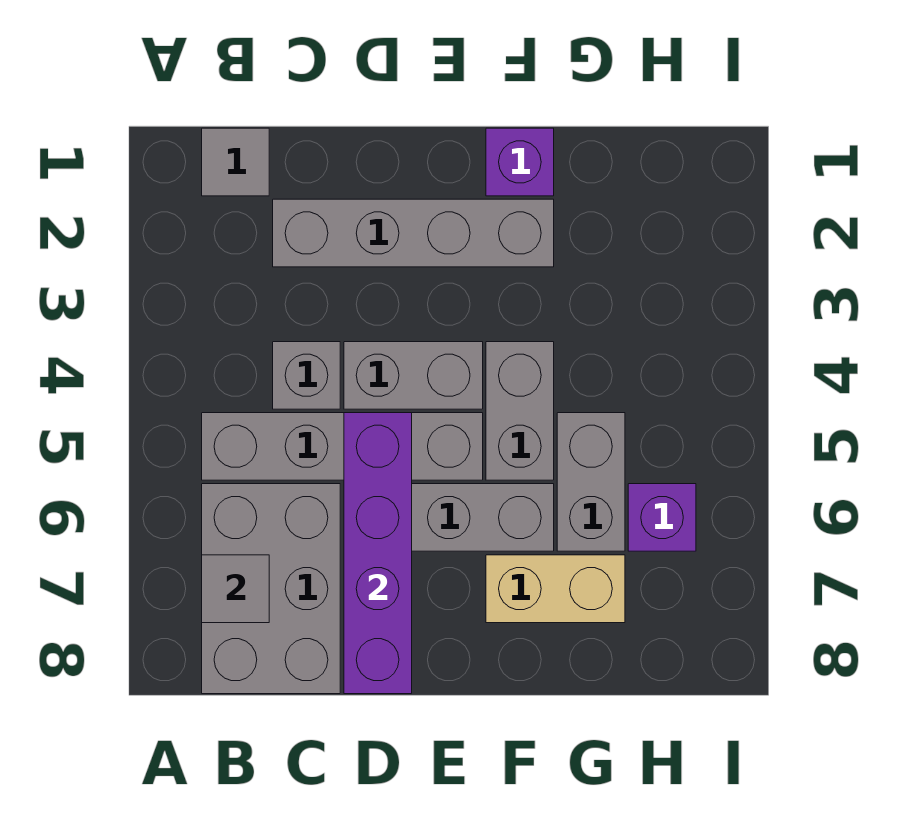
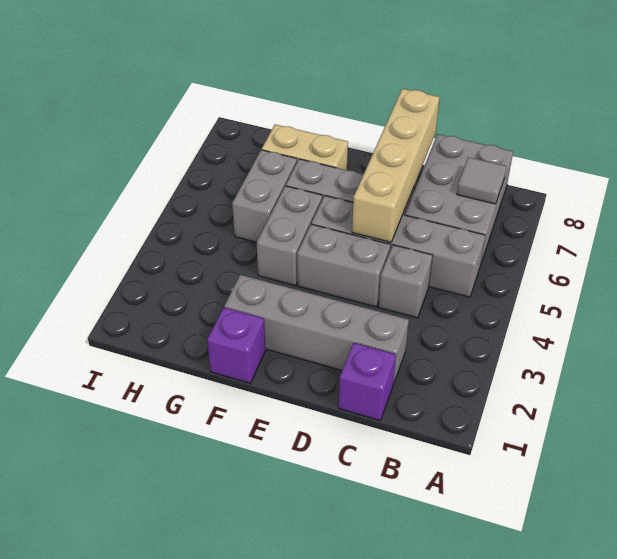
grey tile B1 level 1 -> none
purple brick D5:D8 level 2 -> tan brick D5:D8 level 2
purple brick H6 level 1 -> purple brick C1 level 1

